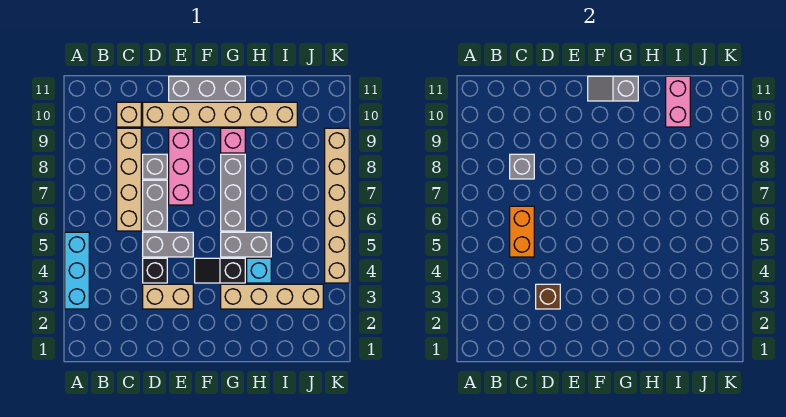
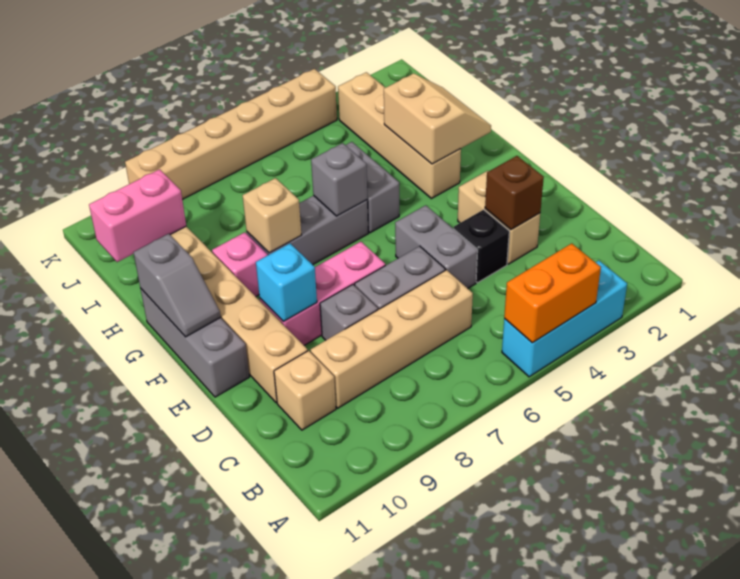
orange brick C5:C6 level 2 -> orange brick A4:A5 level 2
grey brick C8 level 2 -> grey brick G6 level 2
black slope F4:G4 level 1 top G -> none
none -> tan slope G2:H3 level 2 top 3
none -> tan brick G8 level 2
cyan brick H4 level 1 -> cyan brick E9 level 2

